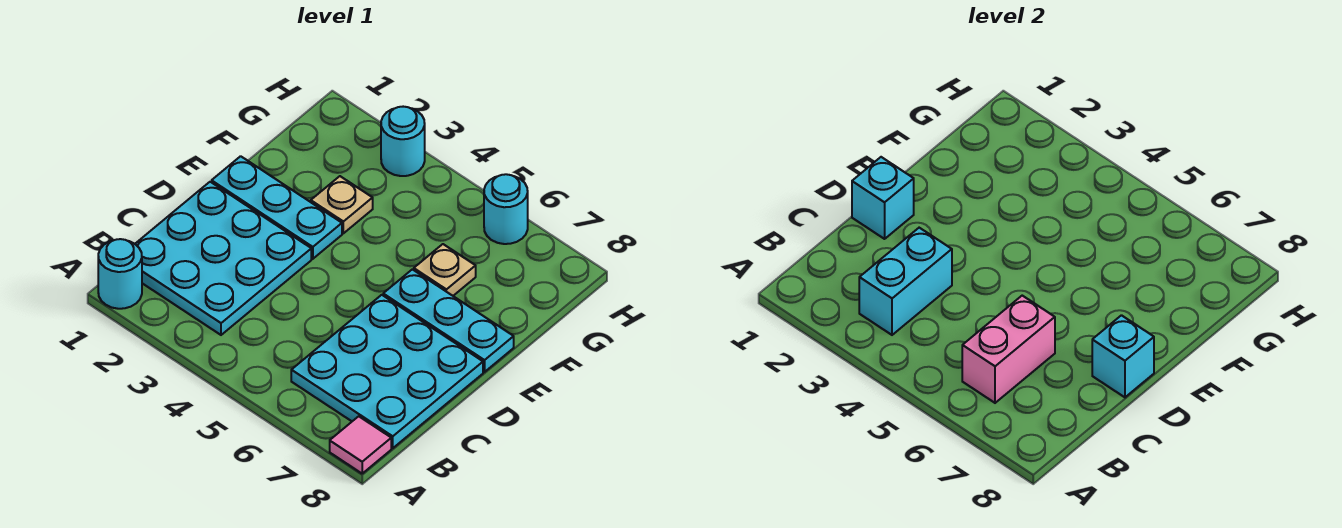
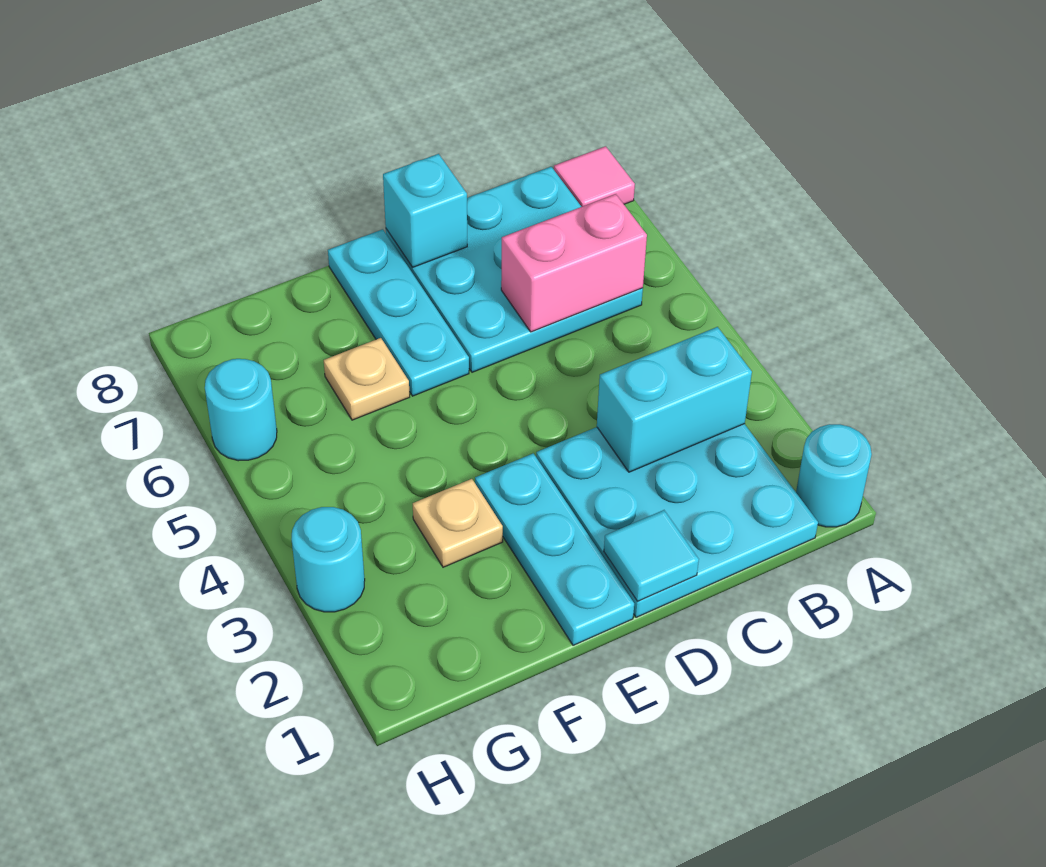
cyan brick D1 level 2 -> cyan tile D1 level 2

